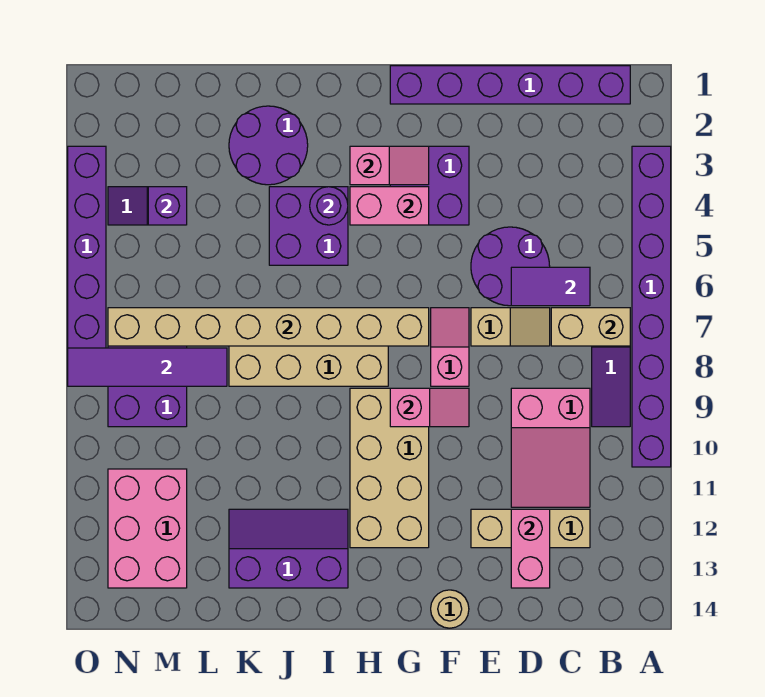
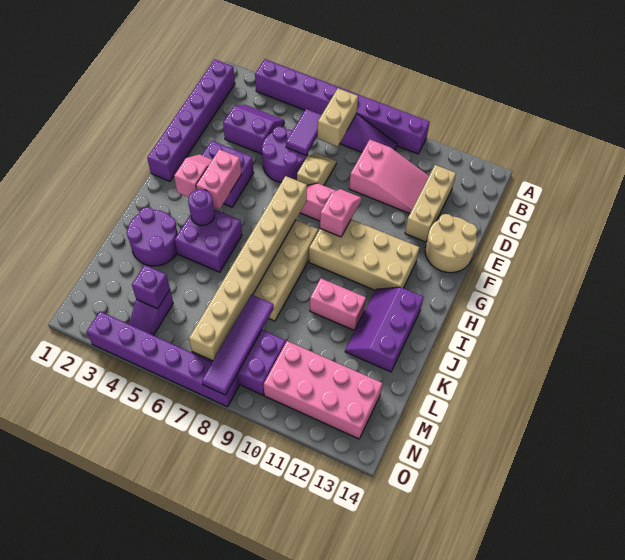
none -> purple slope C3:D4 level 1 top D
pink brick D12:D13 level 2 -> pink brick J10:J11 level 1
tan round brick F14 level 1 -> tan round brick E13:F14 level 1
pink brick M11:N13 level 1 -> pink brick M10:N13 level 1

